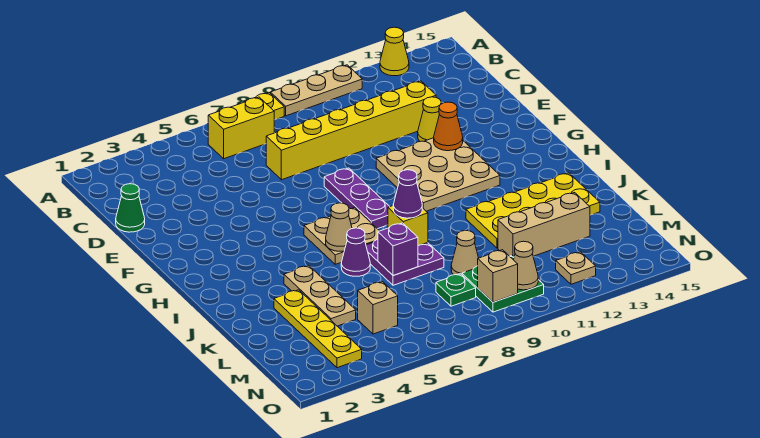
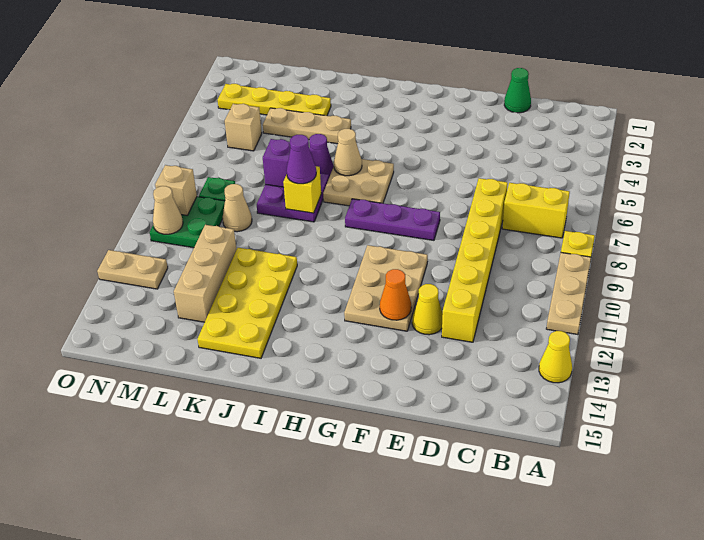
yellow brick B6:B7 level 1 -> yellow brick B7:C7 level 1
tan plate F10:H12 level 1 -> tan plate F10:G12 level 1
tan plate N12 level 1 -> tan plate N12:O12 level 1

